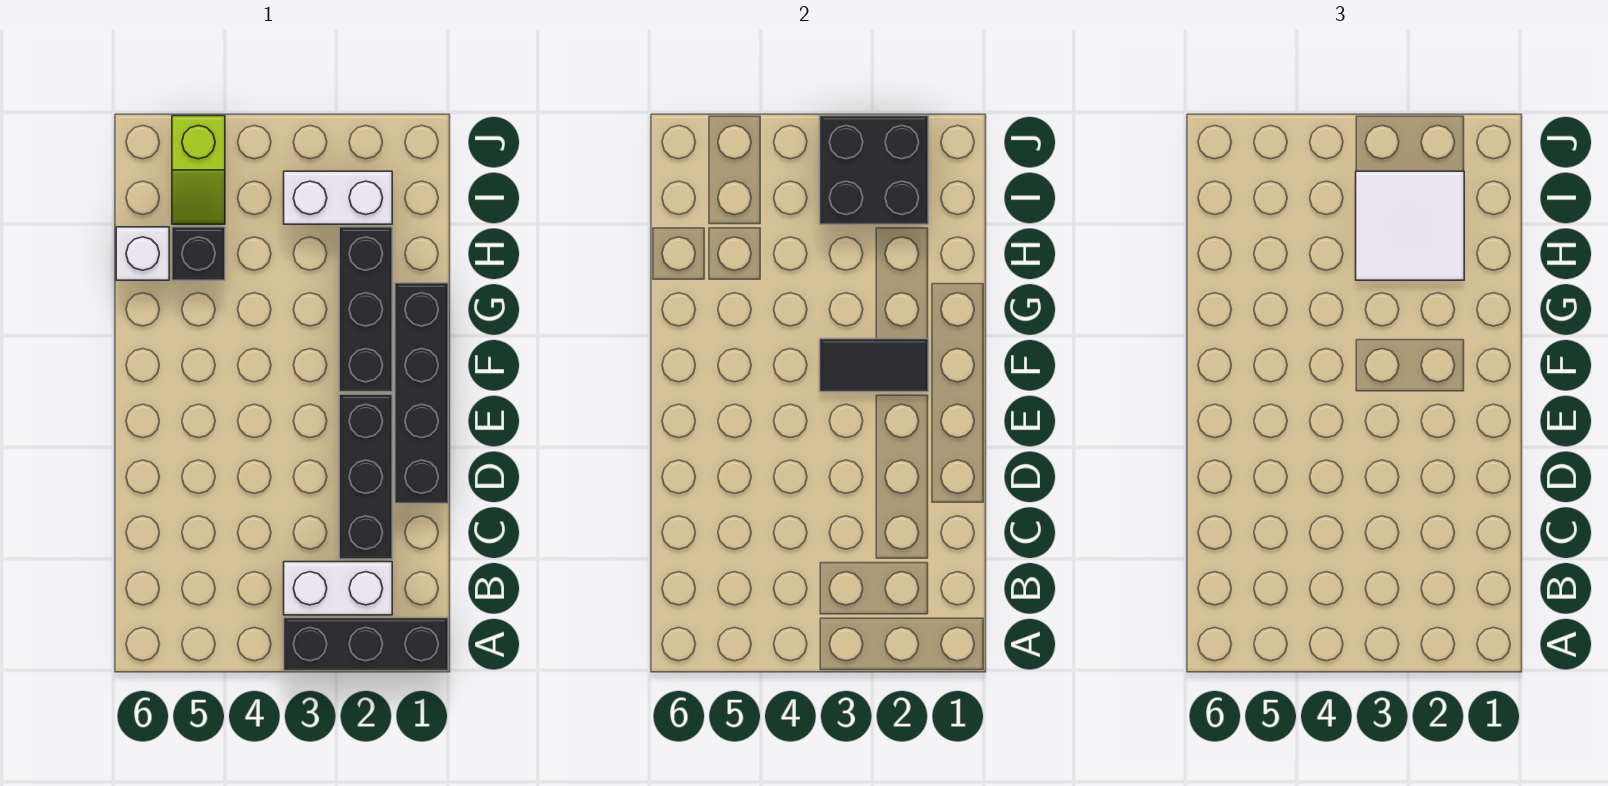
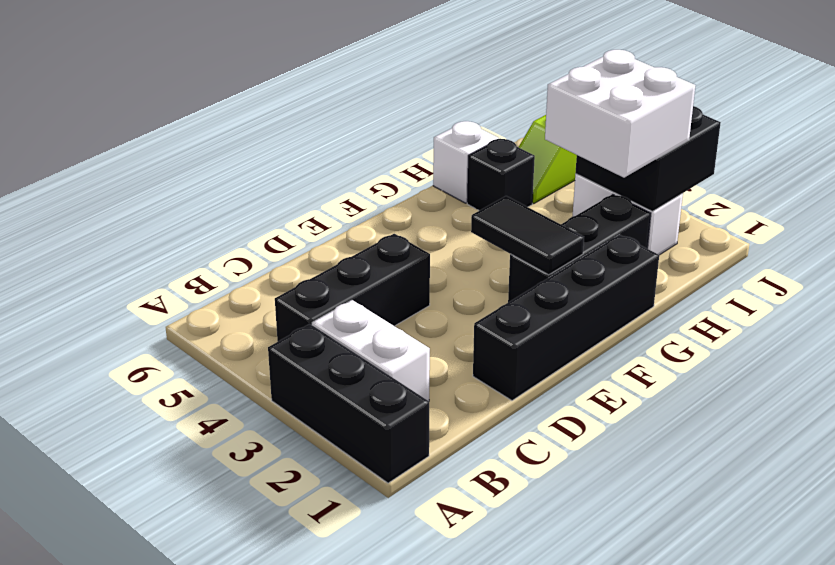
black brick C2:E2 level 1 -> black brick B4:D4 level 1
white tile H2:I3 level 3 -> white brick H2:I3 level 3

